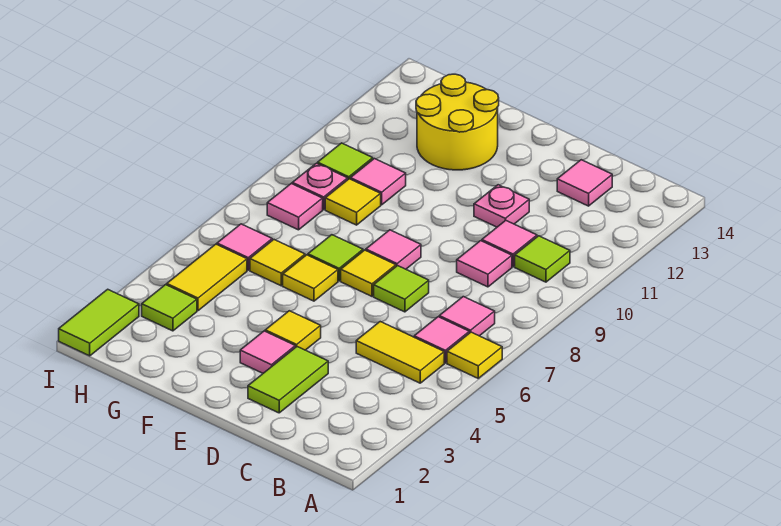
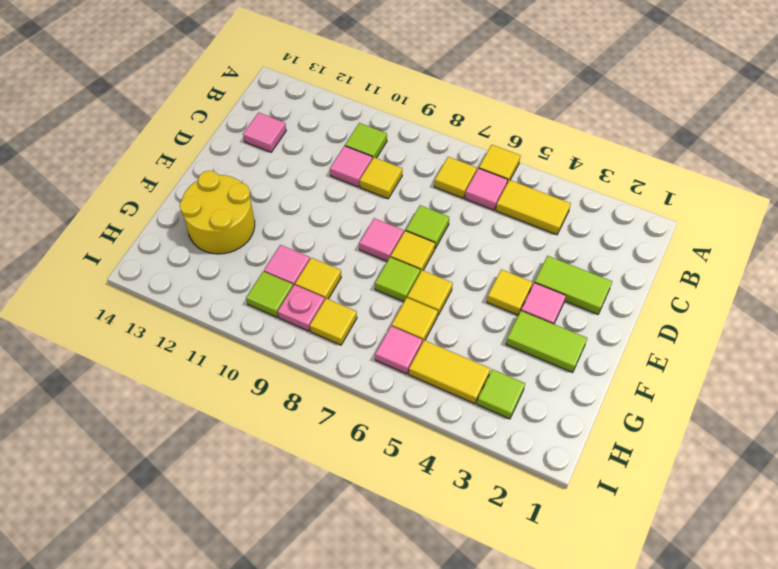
yellow tile B5:C5 level 1 -> yellow tile B4:B5 level 1
pink tile B7 level 1 -> yellow tile B7 level 1
pink tile C9 level 1 -> yellow tile C9 level 1
pink plate D11 level 1 -> none
pink tile H8 level 1 -> yellow tile H8 level 1
lime tile I1:I2 level 1 -> lime tile F2:F3 level 1

